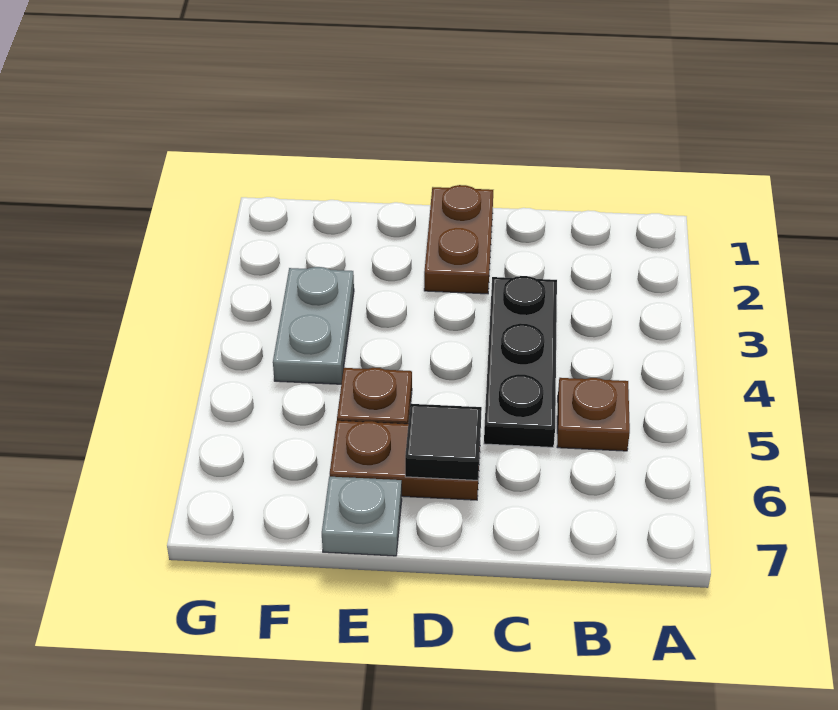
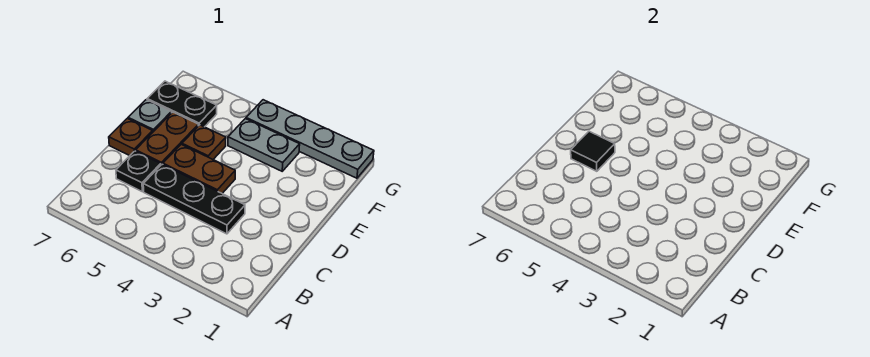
brown plate B5 level 1 -> brown plate D7 level 1
none -> black plate C6 level 1
brown plate D1:D2 level 1 -> brown plate D4:D5 level 1
none -> black plate F6:F7 level 1
none -> grey plate G1:G4 level 1

